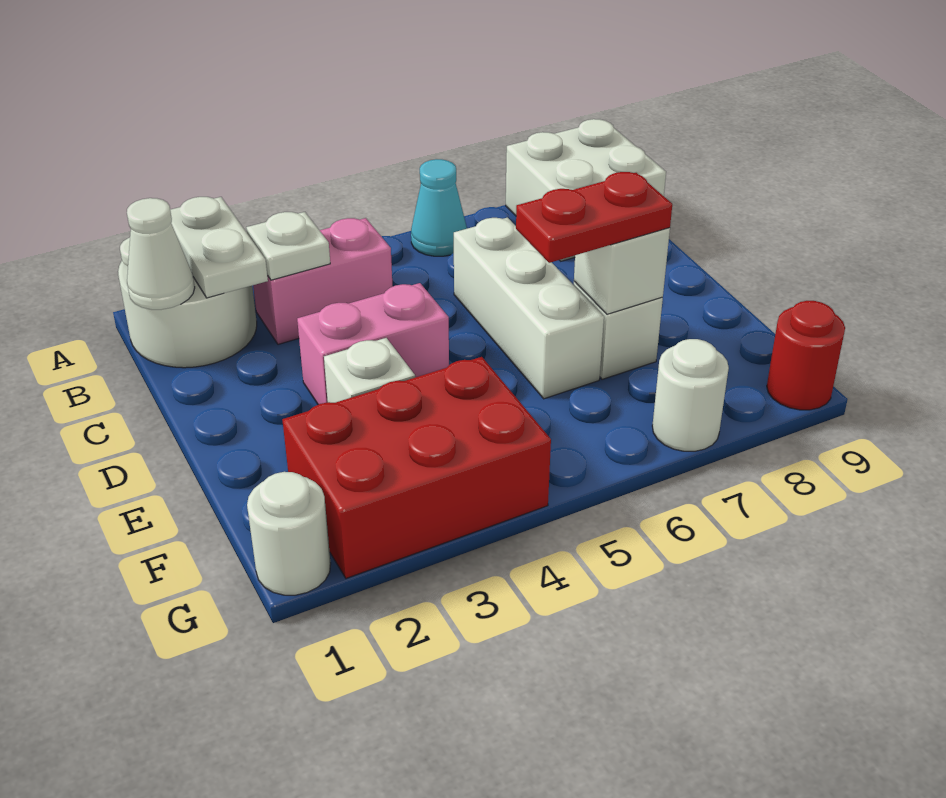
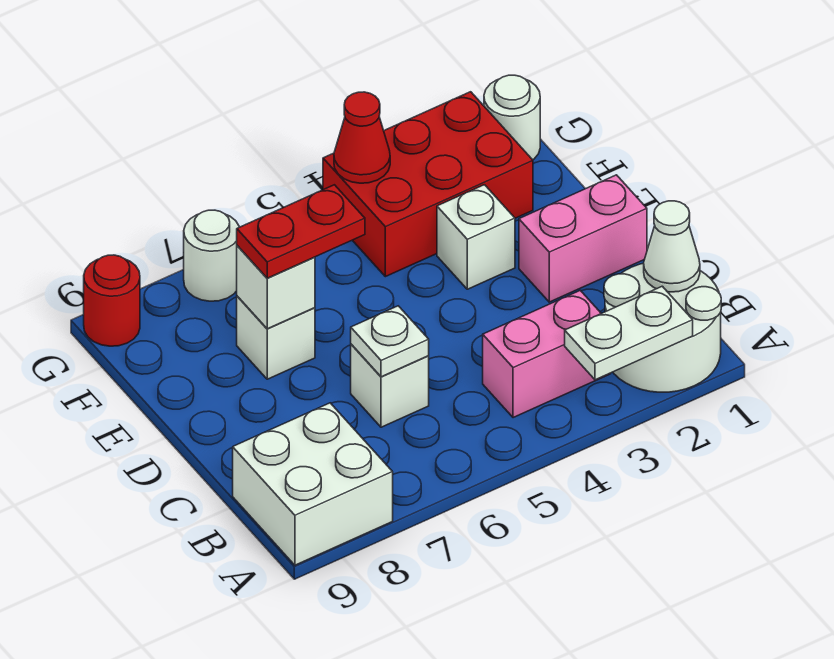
white plate A2:B2 level 2 -> white plate A2:A3 level 2
cyan cone A6 level 1 -> none
white plate B3 level 2 -> white plate C6 level 2
white brick C6:E6 level 1 -> white brick C6 level 1
pink brick D3:D4 level 1 -> pink brick D1:D2 level 1
none -> red cone G4 level 2

